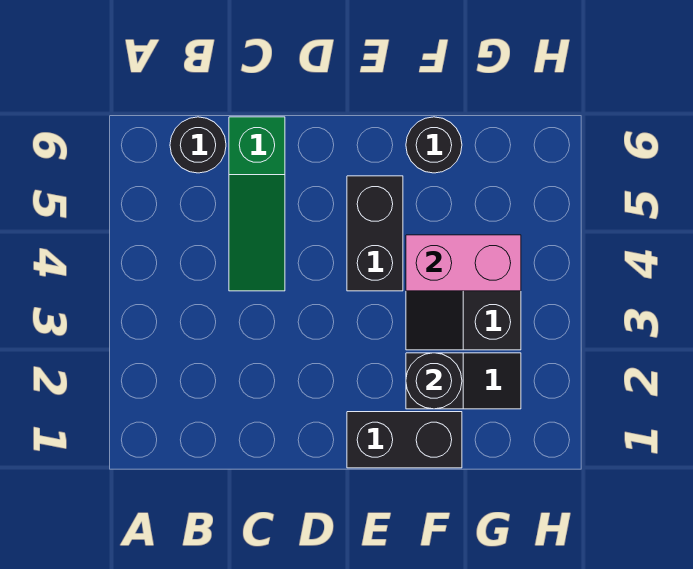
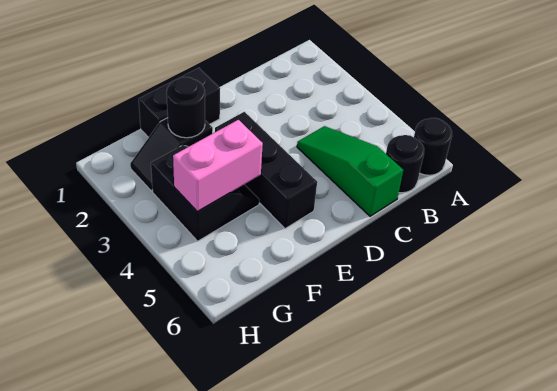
black brick E4:E5 level 1 -> black brick E3:E5 level 1
black round brick F6 level 1 -> black round brick A6 level 1

